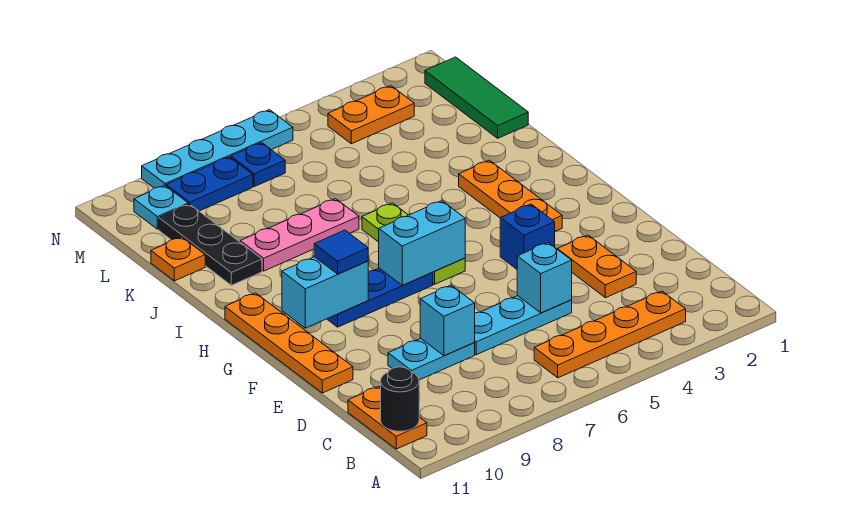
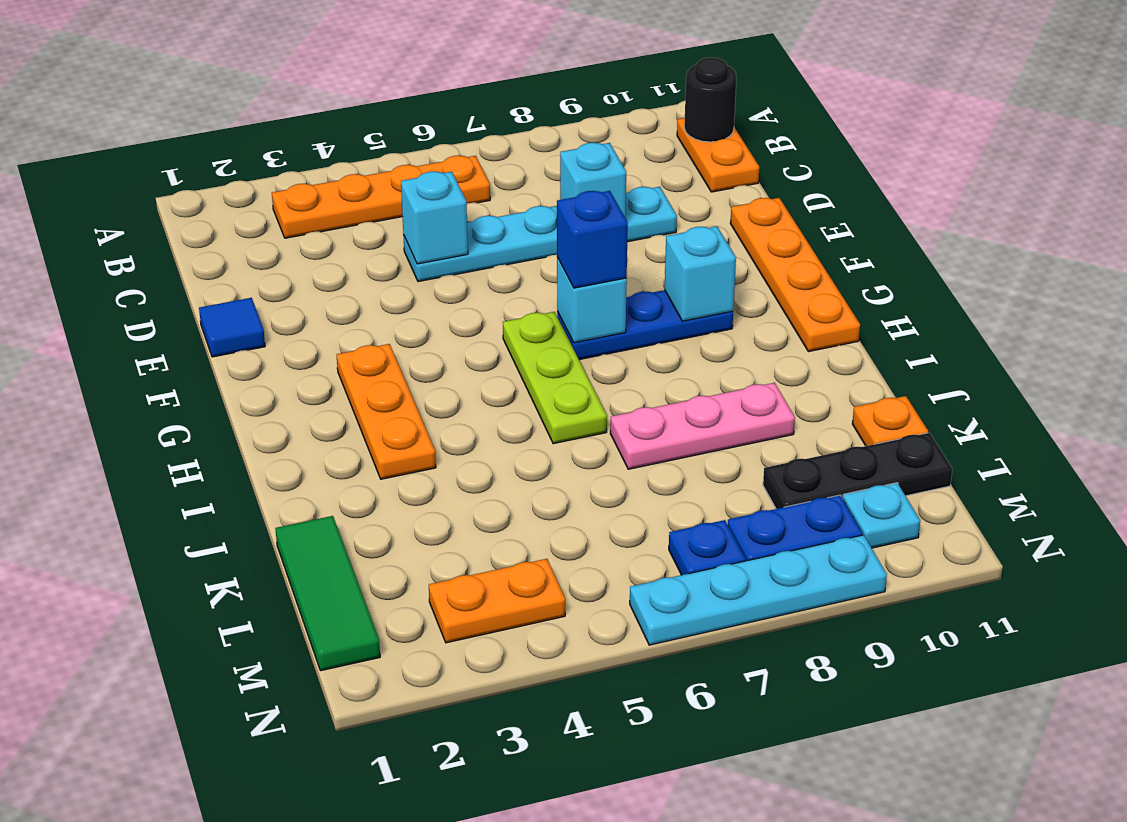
orange plate D3:E3 level 1 -> none
blue brick F4 level 1 -> blue brick G7 level 3
cyan brick G6:G7 level 2 -> cyan brick G7 level 2
cyan brick G9:G10 level 2 -> cyan brick G9 level 2
blue tile G9 level 3 -> blue tile E1 level 1
black plate J10:L10 level 1 -> black plate L9:L11 level 1

